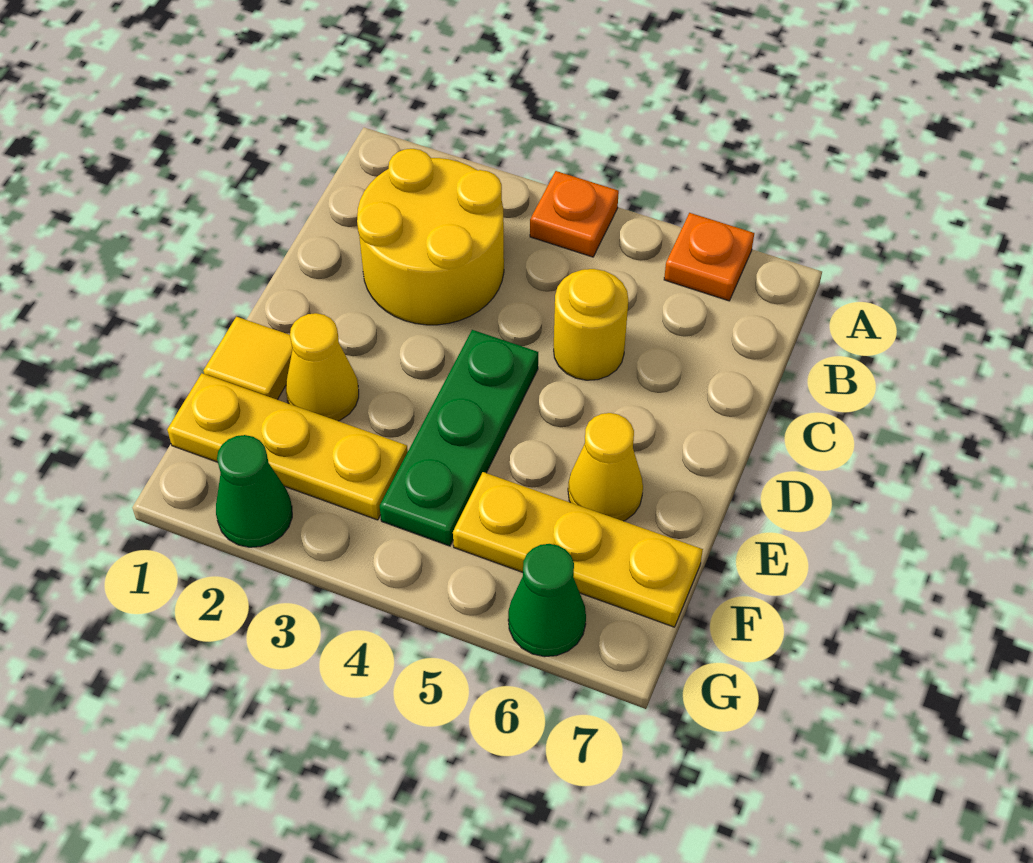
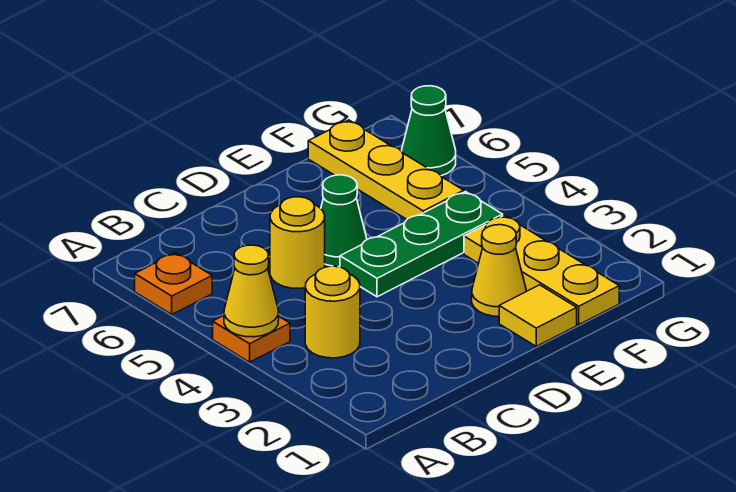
yellow round brick B2:C3 level 1 -> yellow round brick B3 level 1
yellow cone E6 level 1 -> yellow cone A4 level 2
green cone G2 level 1 -> green cone D5 level 1

